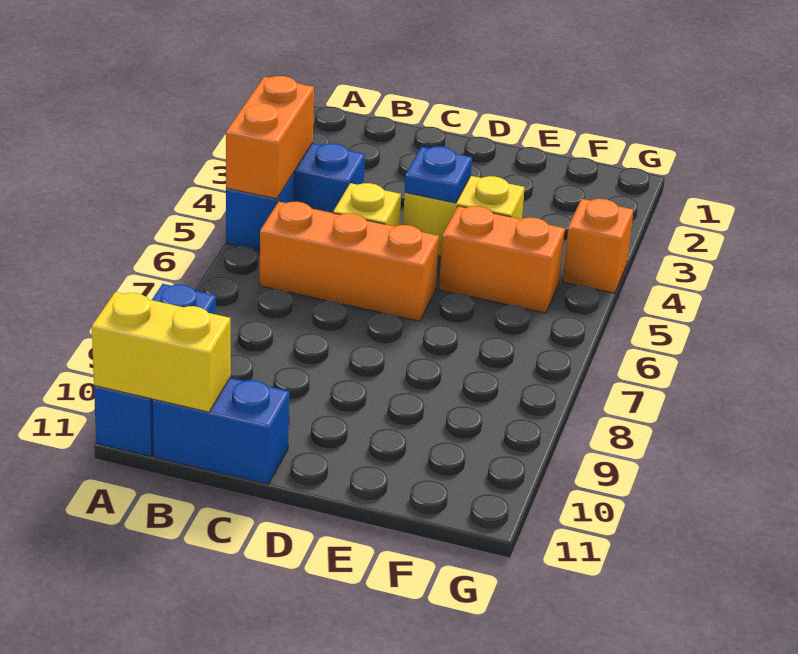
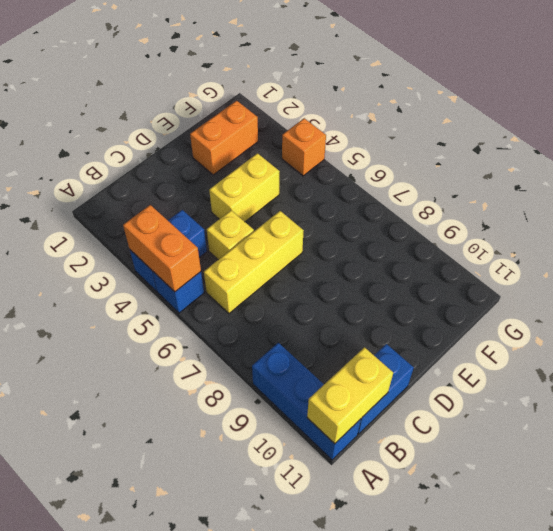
orange brick B6:D6 level 1 -> yellow brick B6:D6 level 1
blue plate D4 level 2 -> none
orange brick E5:F5 level 1 -> orange brick E2:F2 level 1

